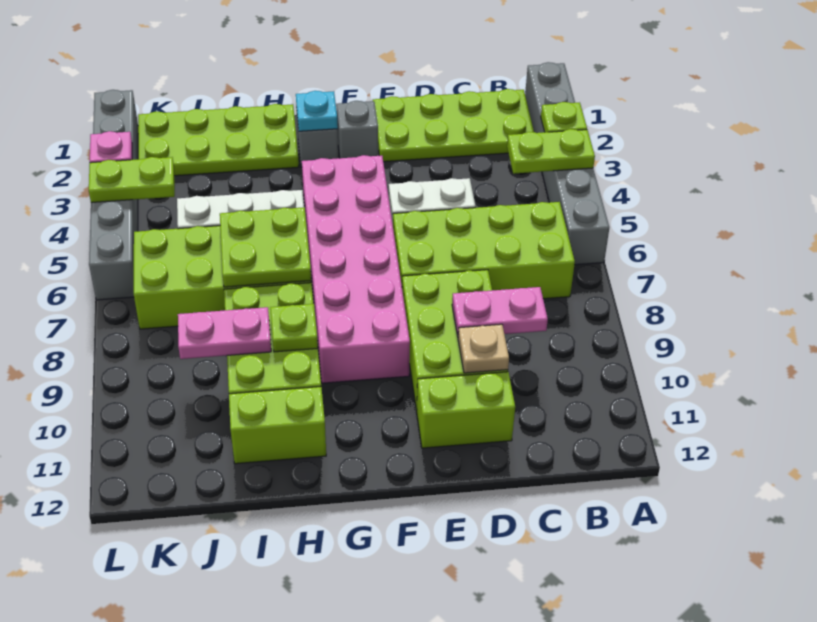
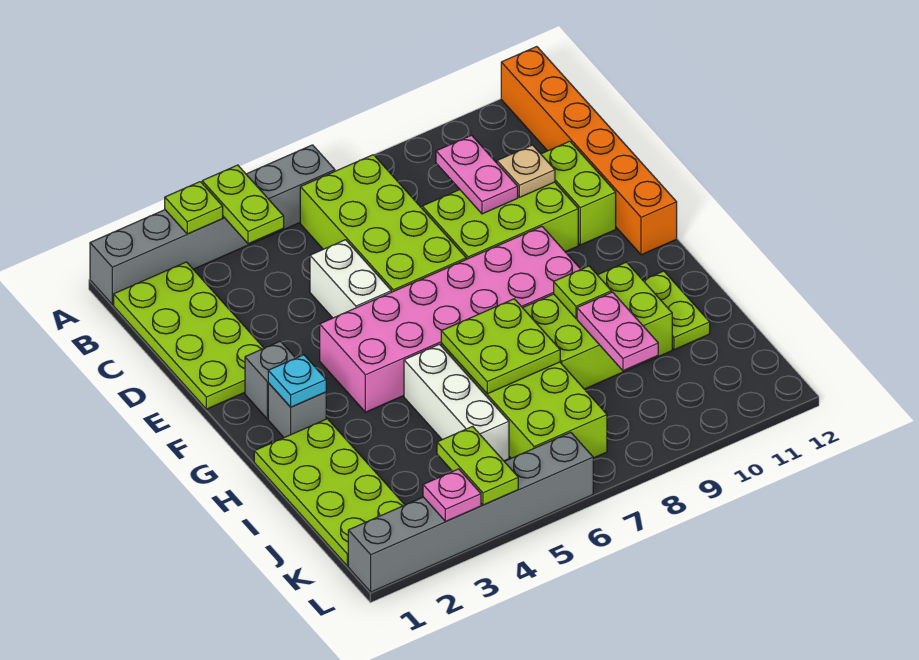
none -> orange brick A12:F12 level 1
lime brick H11:I11 level 1 -> lime plate H11:I11 level 1

